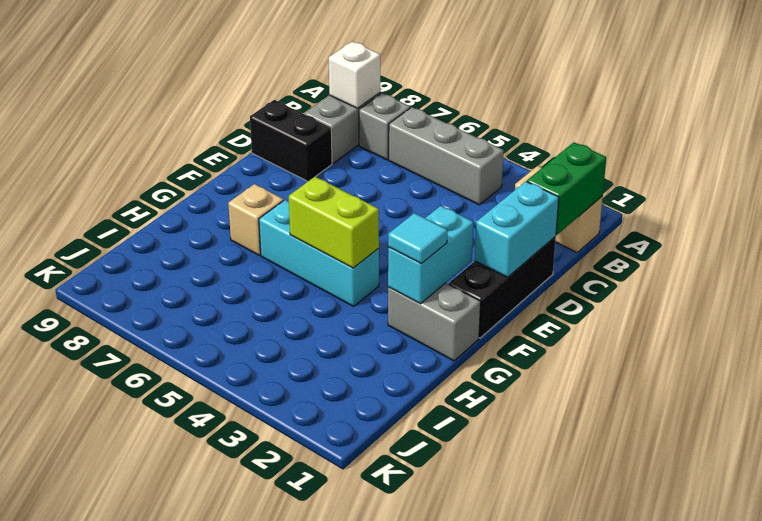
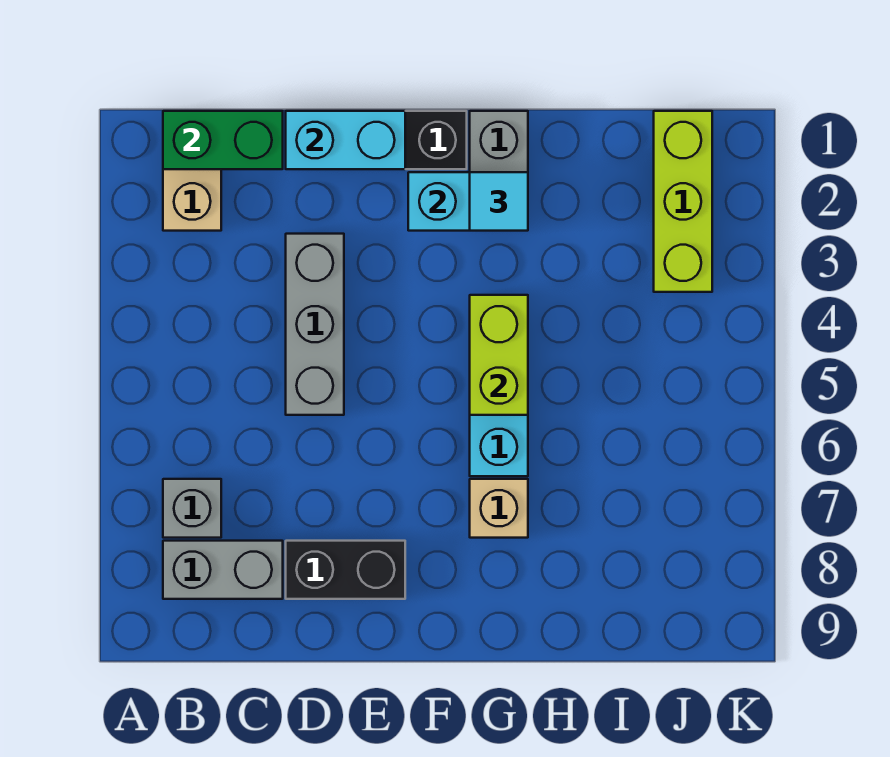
grey brick B4:B6 level 1 -> grey brick D3:D5 level 1
white brick B8 level 2 -> none
black brick D8:D9 level 1 -> black brick D8:E8 level 1
none -> lime brick J1:J3 level 1

